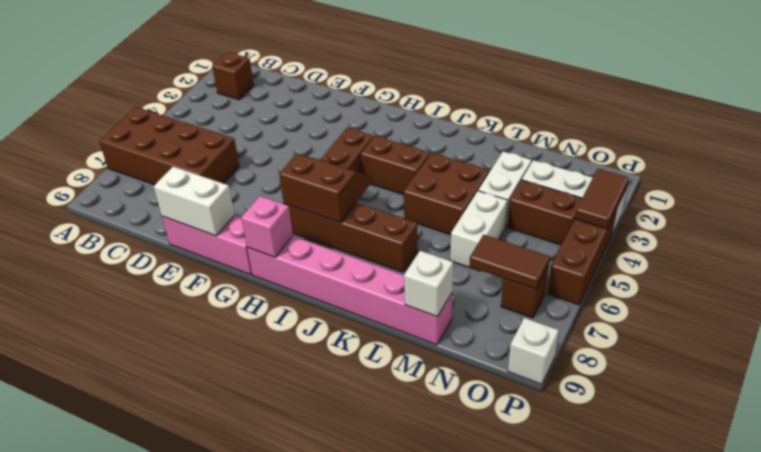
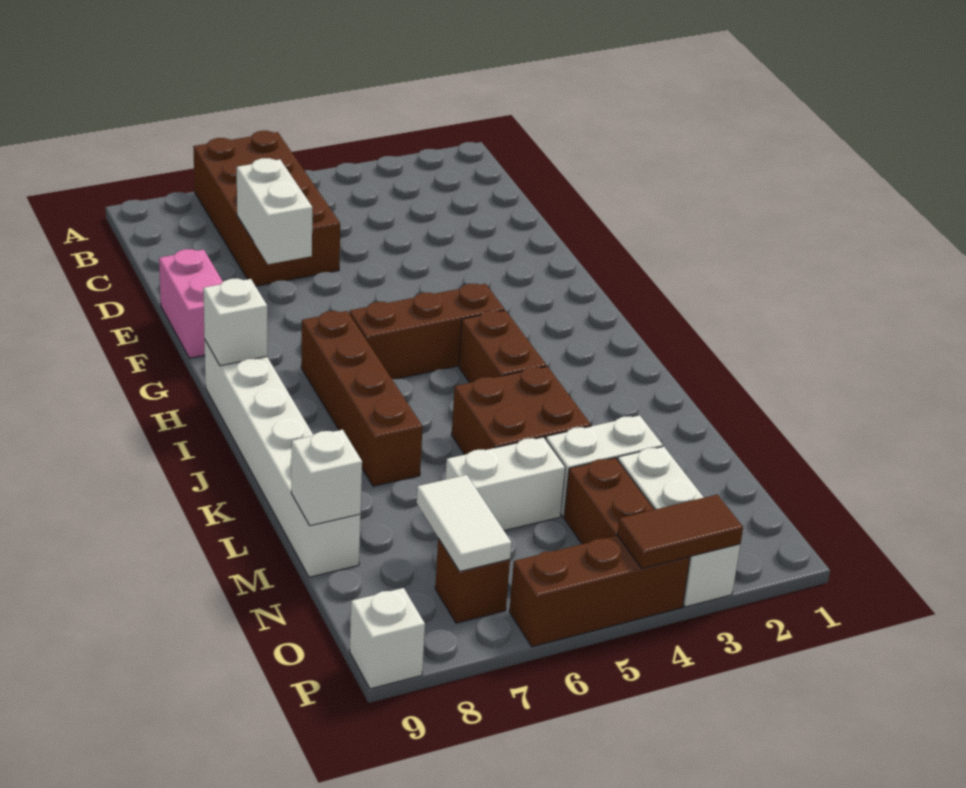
brown brick B2 level 1 -> none
pink brick E9:G9 level 1 -> pink brick E9:F9 level 1
white brick E9:F9 level 2 -> white brick D7:E7 level 2
brown slope H6:I7 level 2 top 7 -> none
pink brick H9:M9 level 1 -> white brick H9:M9 level 1
pink brick H9 level 2 -> white brick H9 level 2
brown tile N7:O7 level 2 -> white tile N7:O7 level 2

